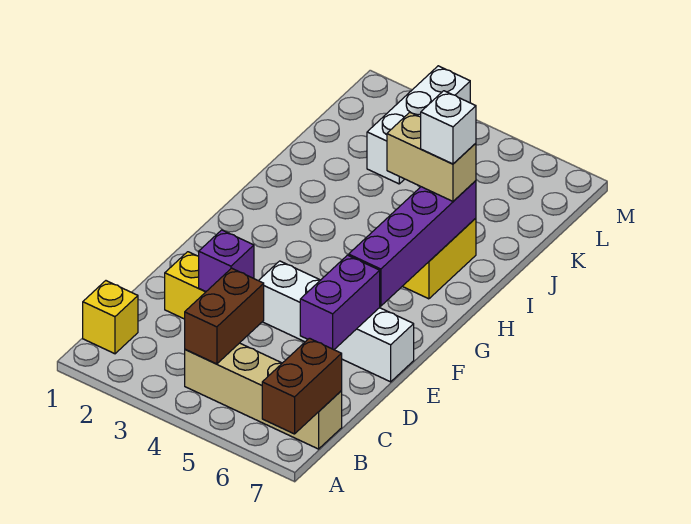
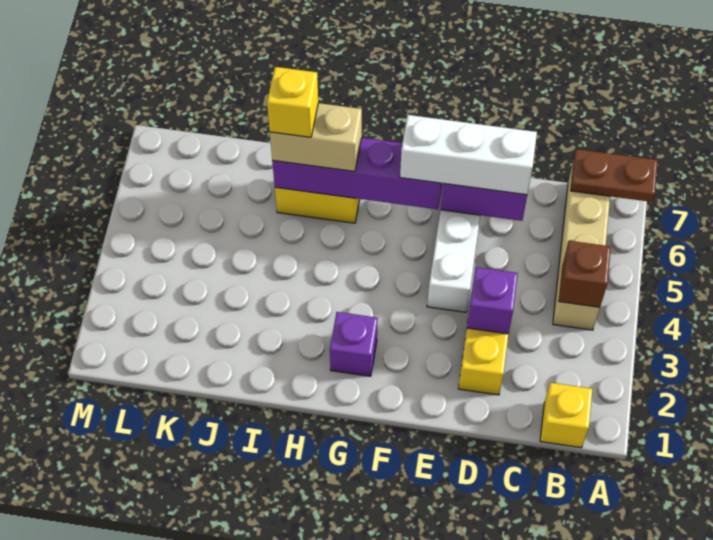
brown brick A7:B7 level 2 -> brown plate A7:B7 level 2
brown brick B4:C4 level 2 -> brown brick B4 level 2
none -> purple brick G2 level 1
tan brick I5:I6 level 3 -> tan brick H6:I6 level 3
white brick I6 level 4 -> yellow brick I6 level 4
white brick K3:M3 level 1 -> white brick D6:F6 level 3

